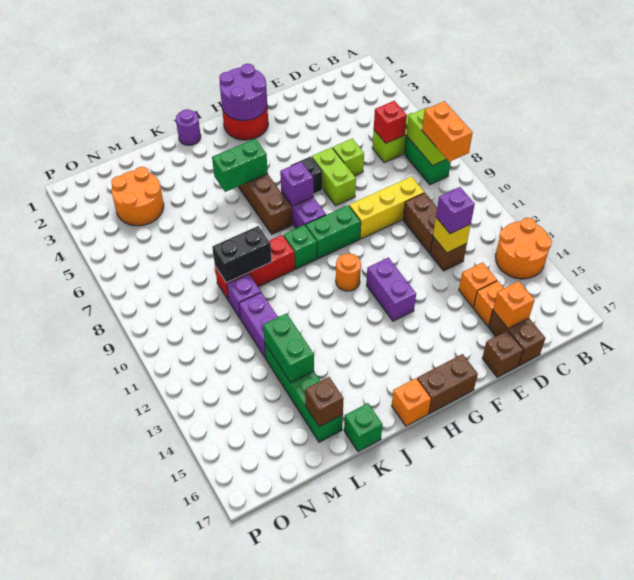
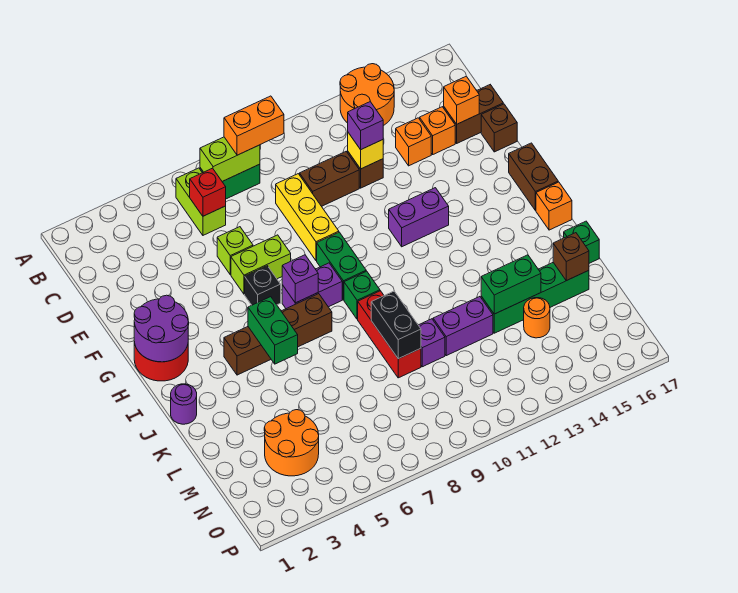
orange round brick H11 level 1 -> orange round brick M14 level 1

